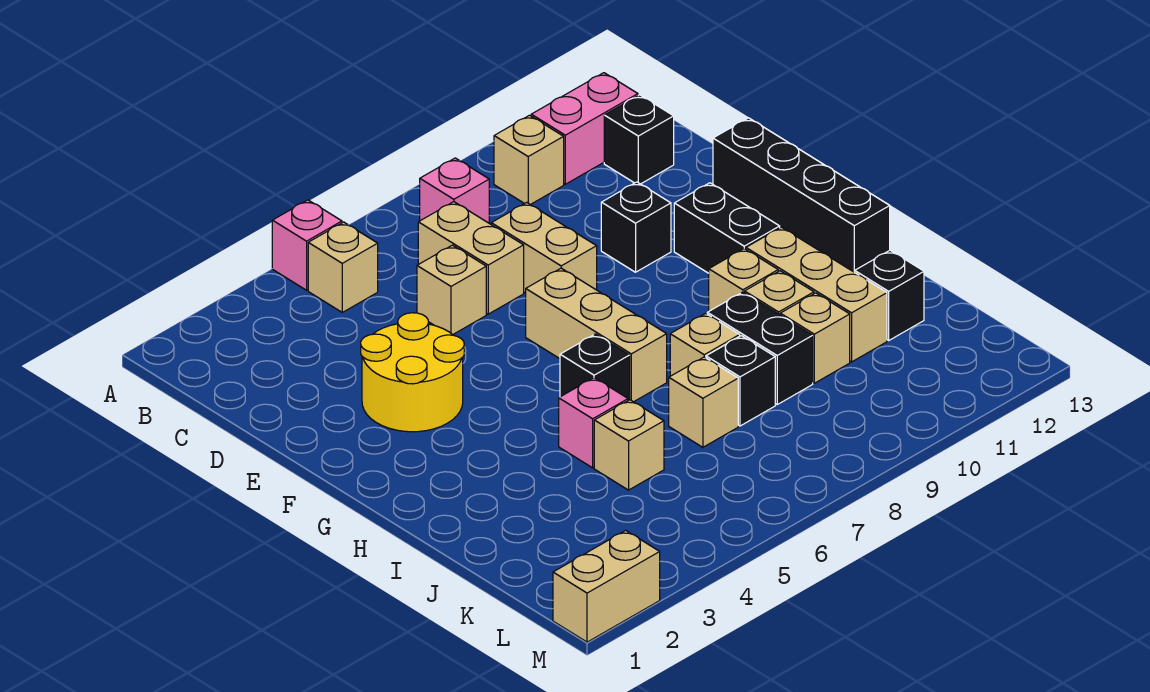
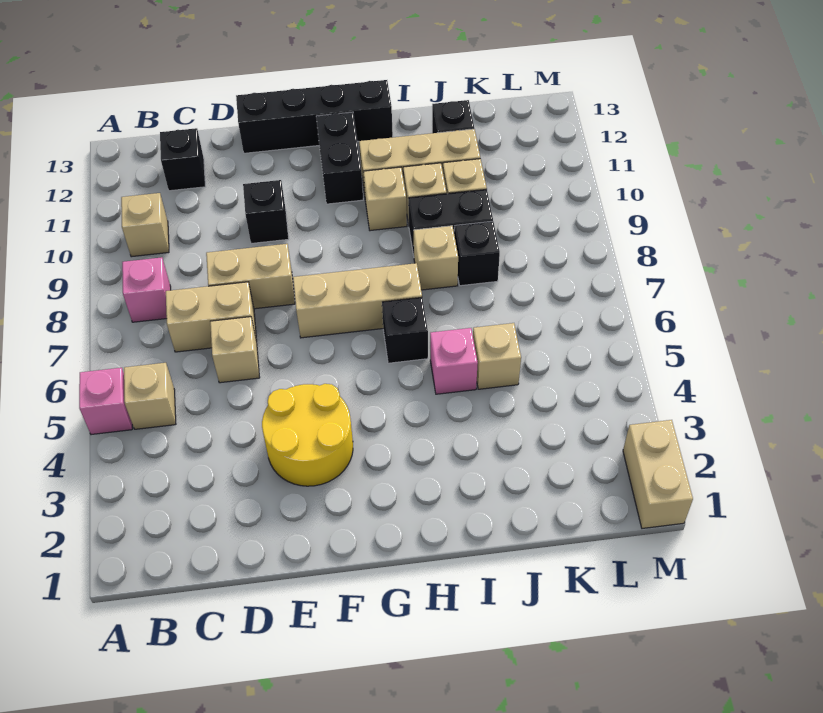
pink brick B11:B12 level 1 -> none
black brick F11:G11 level 1 -> black brick G11:G12 level 1
tan brick J7 level 1 -> none

